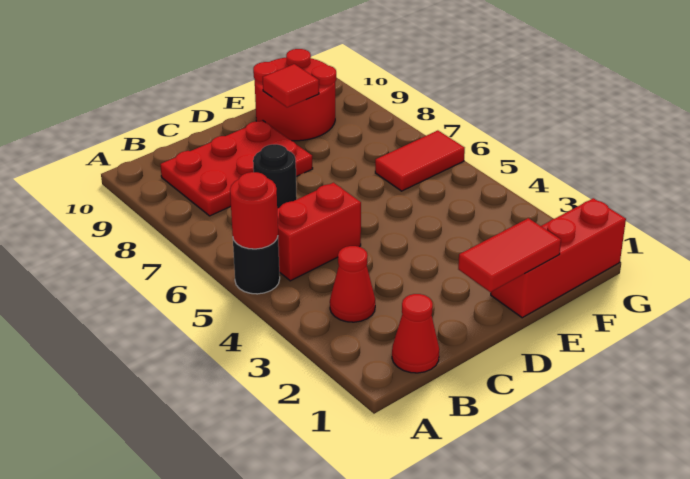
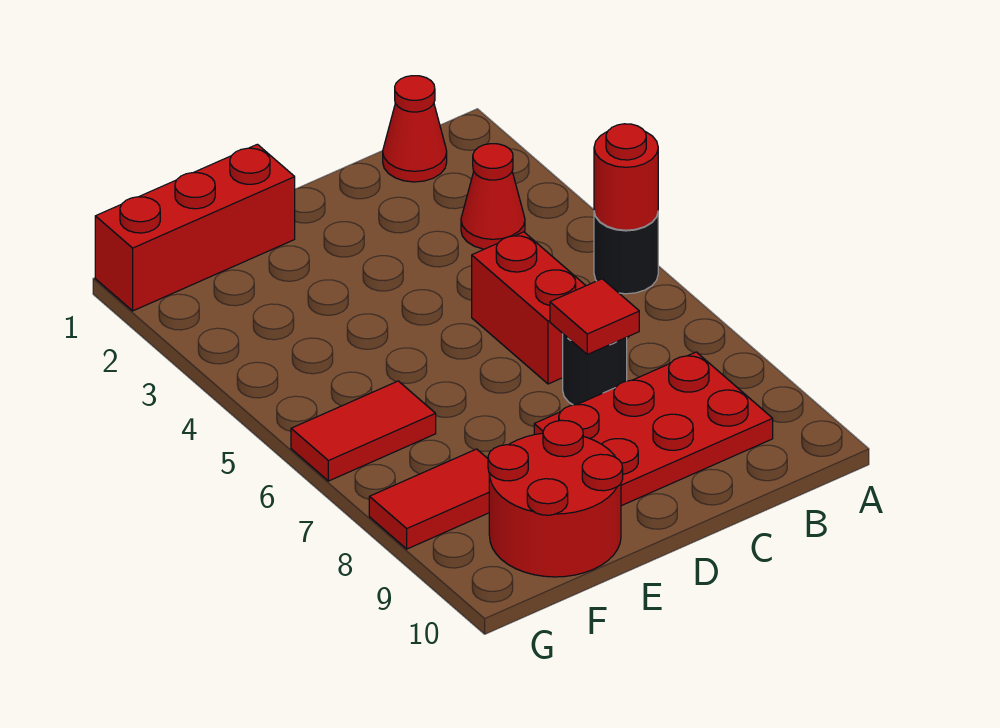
red brick B5:C5 level 1 -> red brick C5:C6 level 1
red tile D1:E1 level 2 -> red tile F8:G8 level 1
red tile E9 level 2 -> red tile C7 level 2

